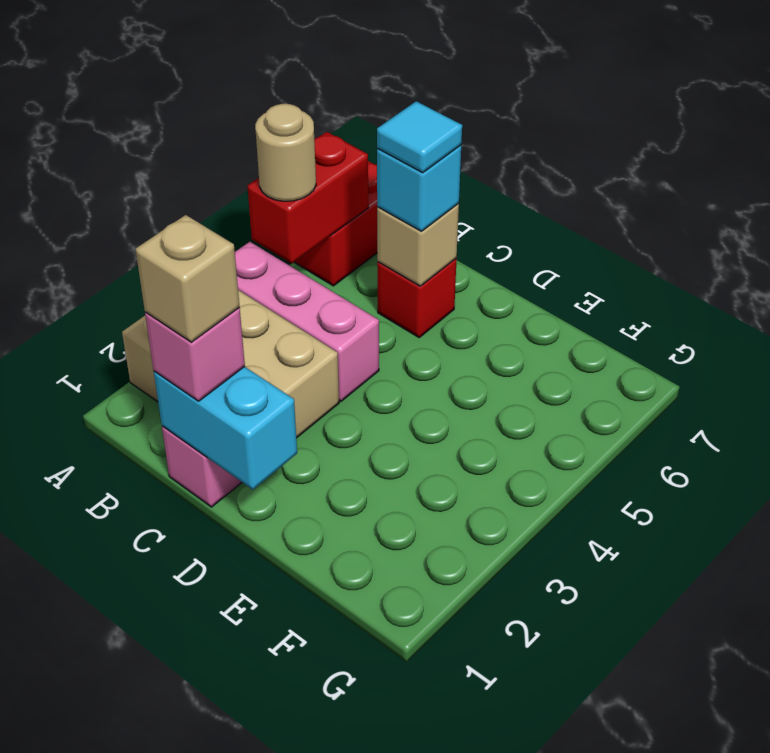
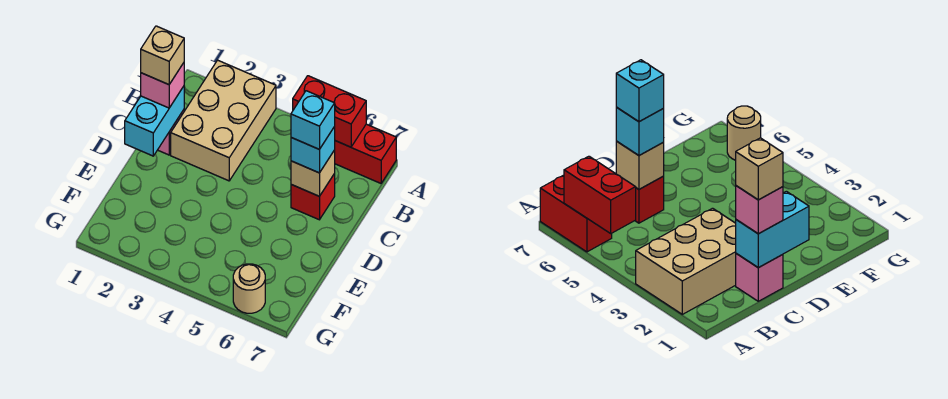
pink brick A4:C4 level 1 -> none
tan round brick A5 level 3 -> tan round brick G6 level 1
cyan tile C6 level 4 -> cyan brick C6 level 4

